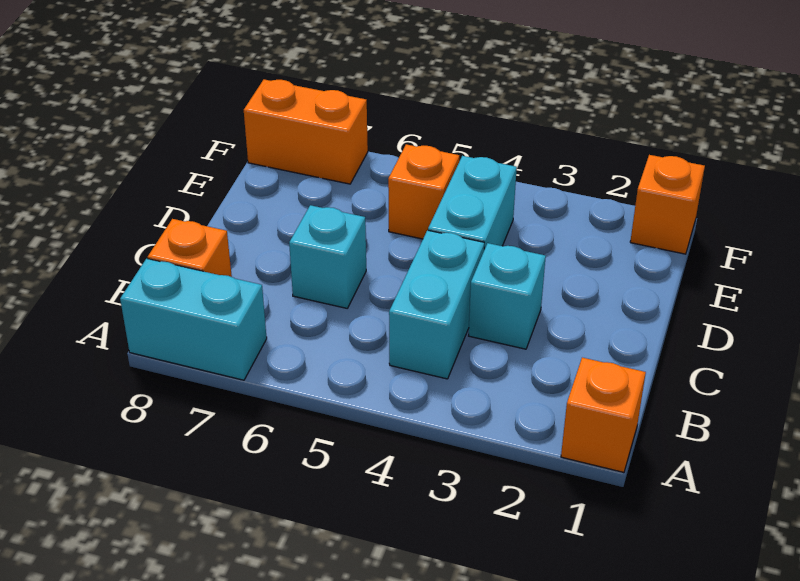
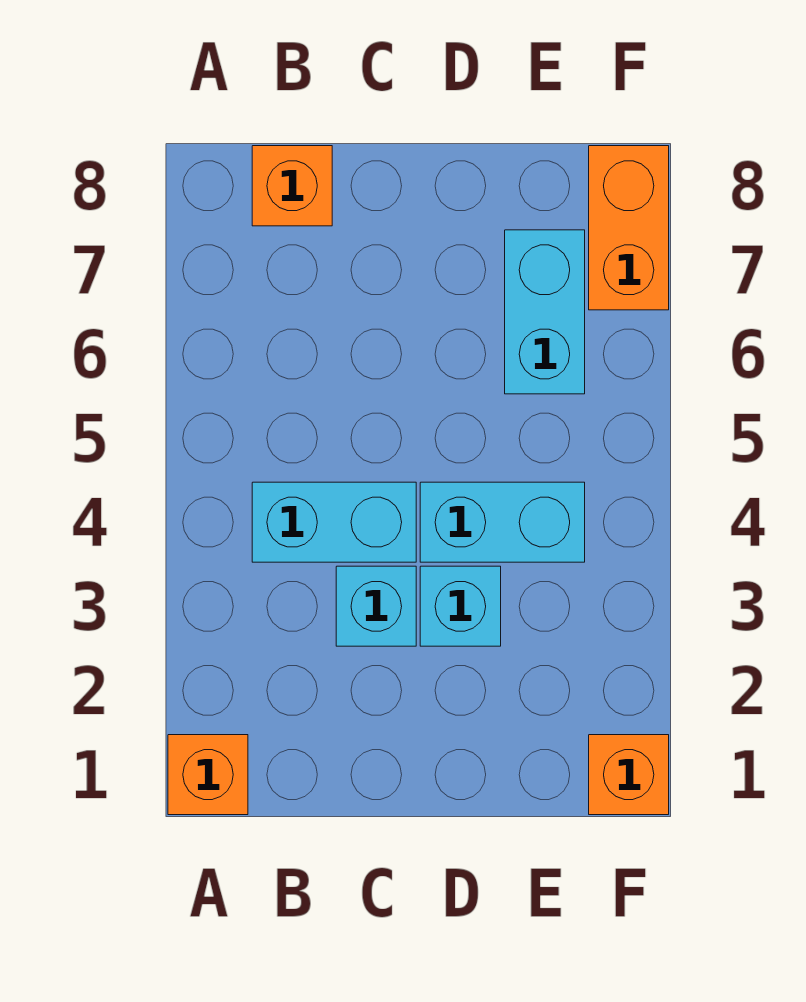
cyan brick A7:A8 level 1 -> cyan brick E6:E7 level 1
cyan brick C6 level 1 -> cyan brick D3 level 1
orange brick E5 level 1 -> none

